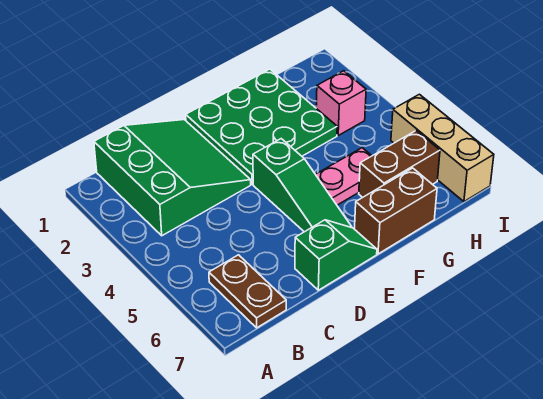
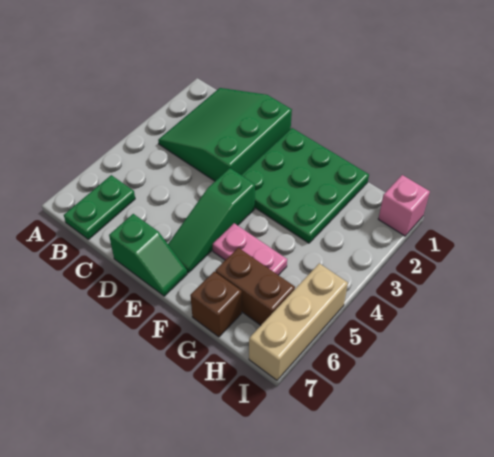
green slope B1:D3 level 1 top B -> green slope B1:D3 level 1 top D
brown plate B6:B7 level 1 -> green plate B6:B7 level 1
brown brick F7:G7 level 1 -> brown brick G7 level 1
pink brick H3 level 1 -> pink brick I1 level 1

